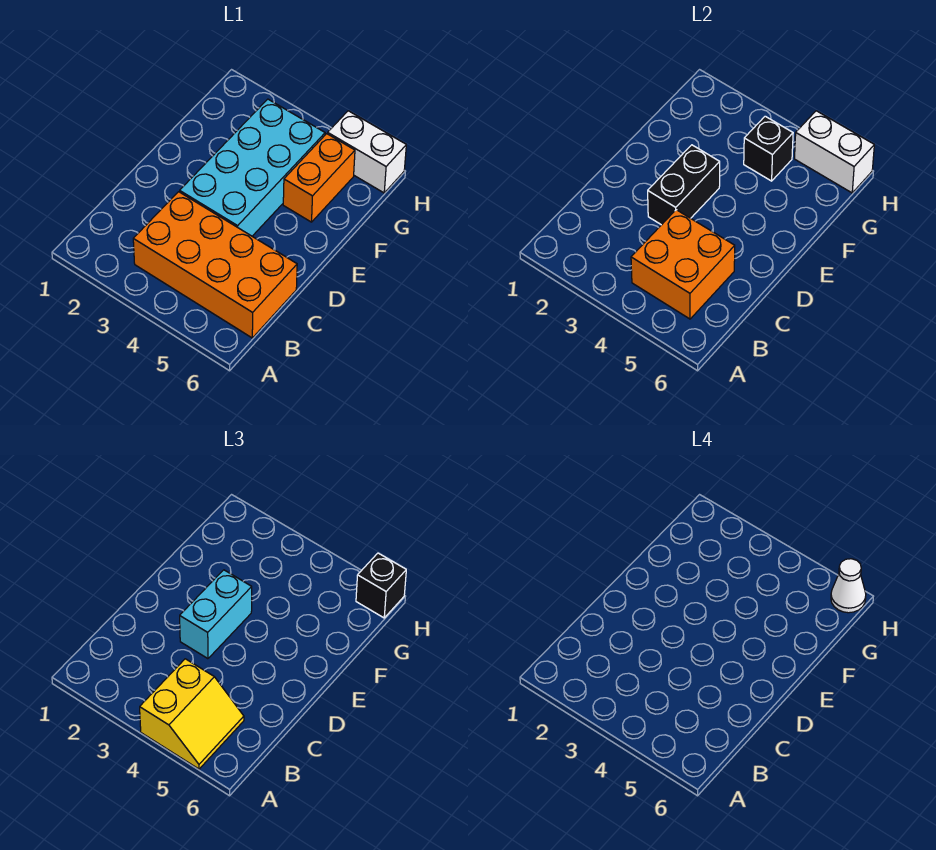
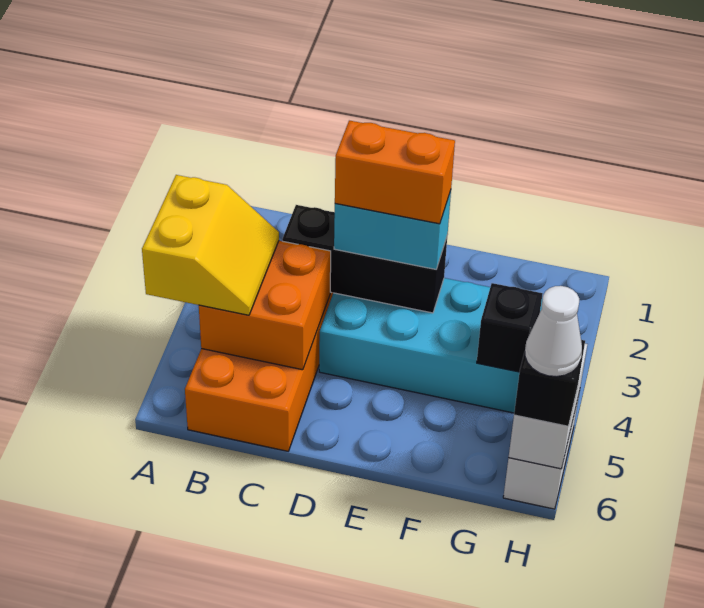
yellow slope A4:B5 level 3 top 4 -> yellow slope A4:B5 level 3 top A
black brick D3:E3 level 2 -> black brick C3:E3 level 2
orange brick F5:G5 level 1 -> orange brick D3:E3 level 4

